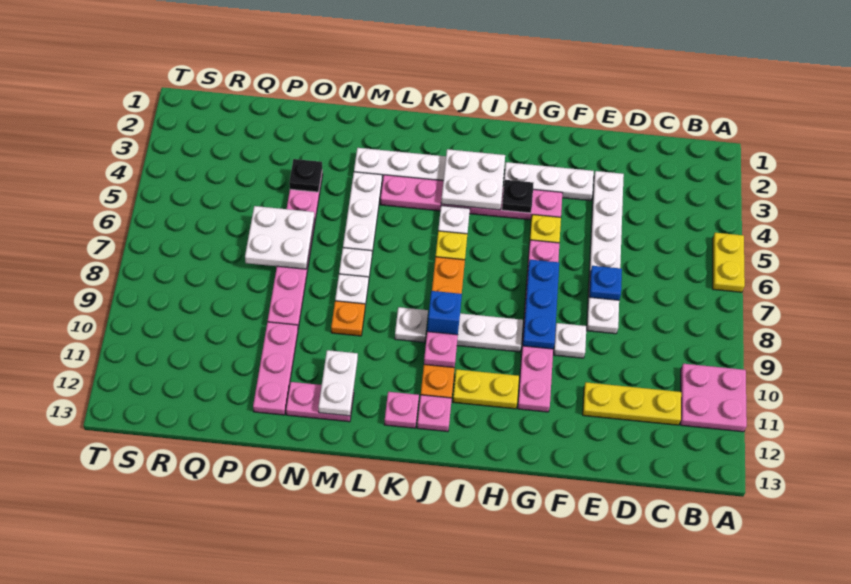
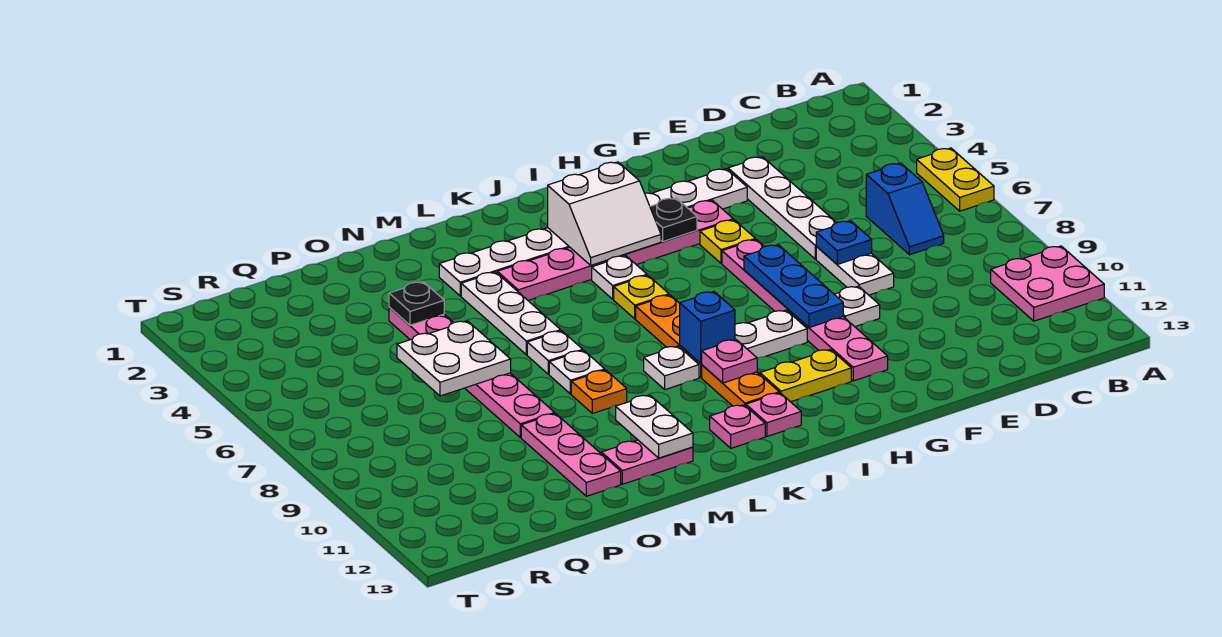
none -> blue slope C6:C7 level 1 top 6
yellow plate C11:E11 level 1 -> none
white plate I3:J4 level 2 -> white slope I3:J4 level 2 top 3

